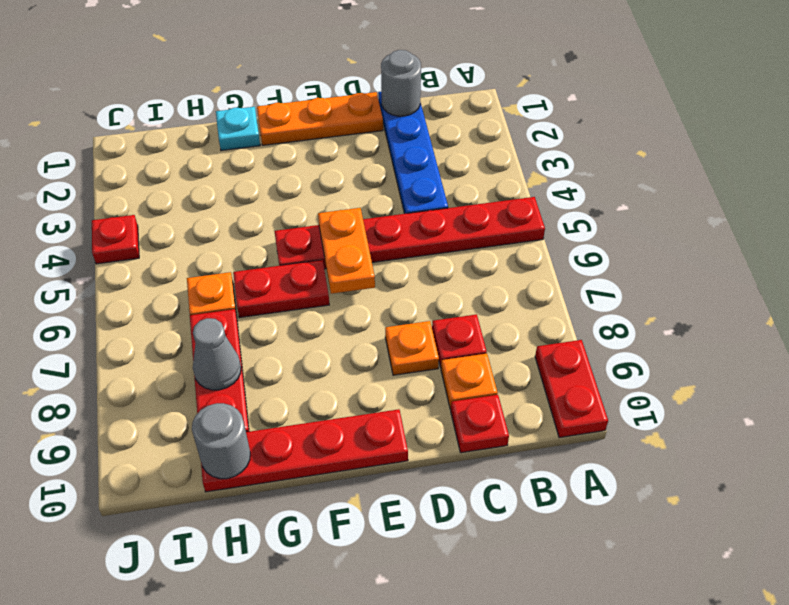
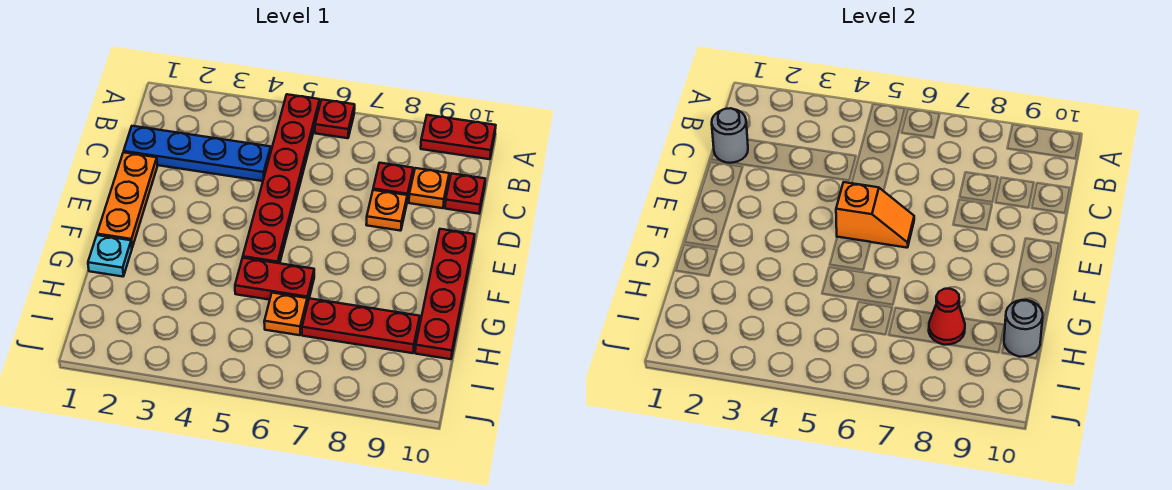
orange plate E5:E6 level 2 -> orange slope E5:E6 level 2 top 5
red plate F6:G6 level 1 -> red plate G5:G6 level 1
grey cone H8 level 2 -> red cone H8 level 2
red plate J4 level 1 -> red plate A6 level 1

